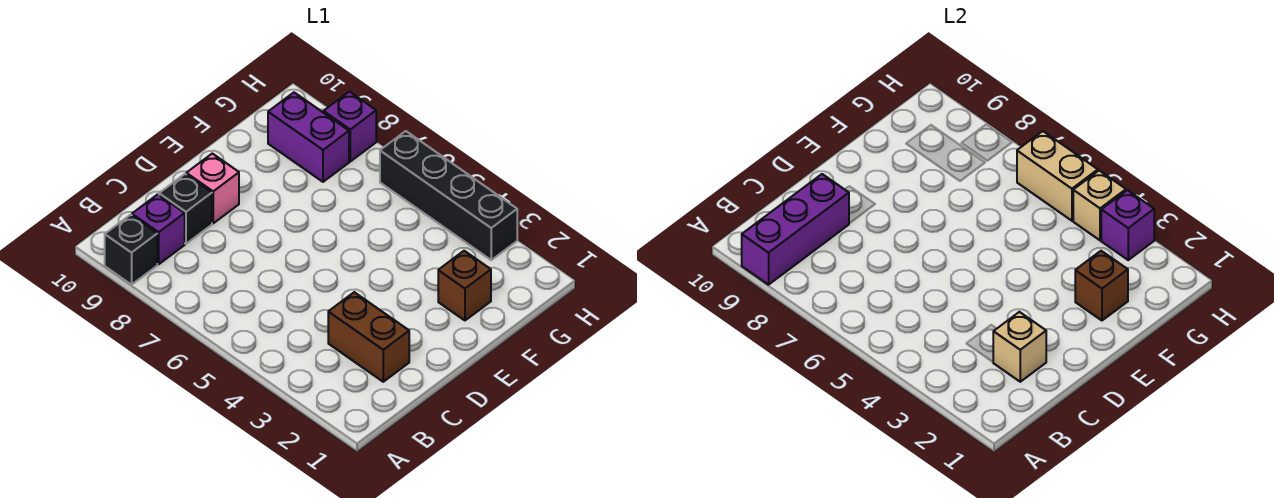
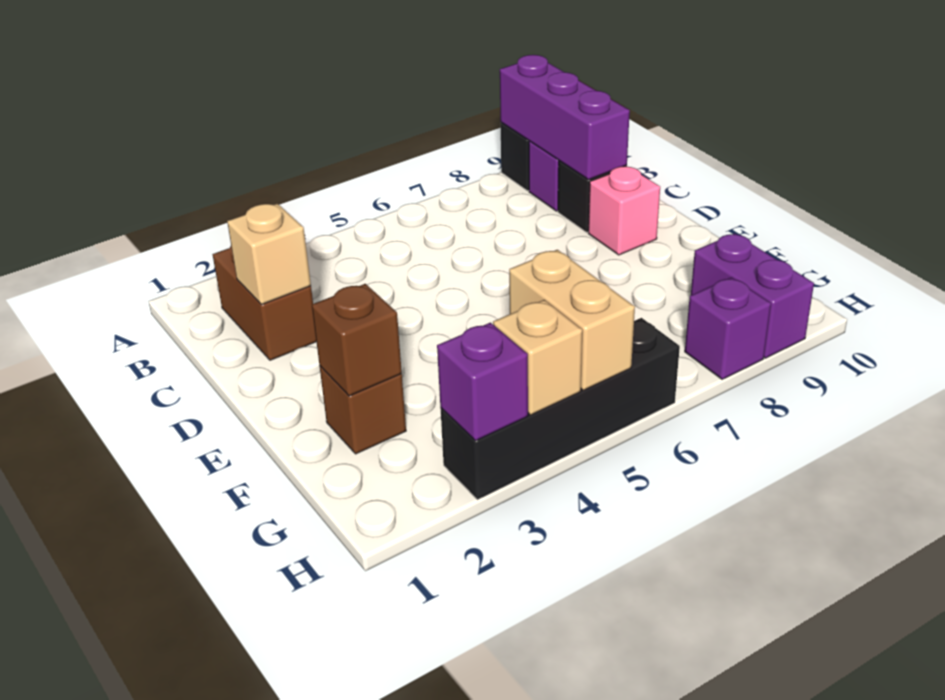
brown brick C2:C3 level 1 -> brown brick B2:C2 level 1
purple brick G8:G9 level 1 -> purple brick G9:H9 level 1
tan brick H5:H6 level 2 -> tan brick G5:H5 level 2

